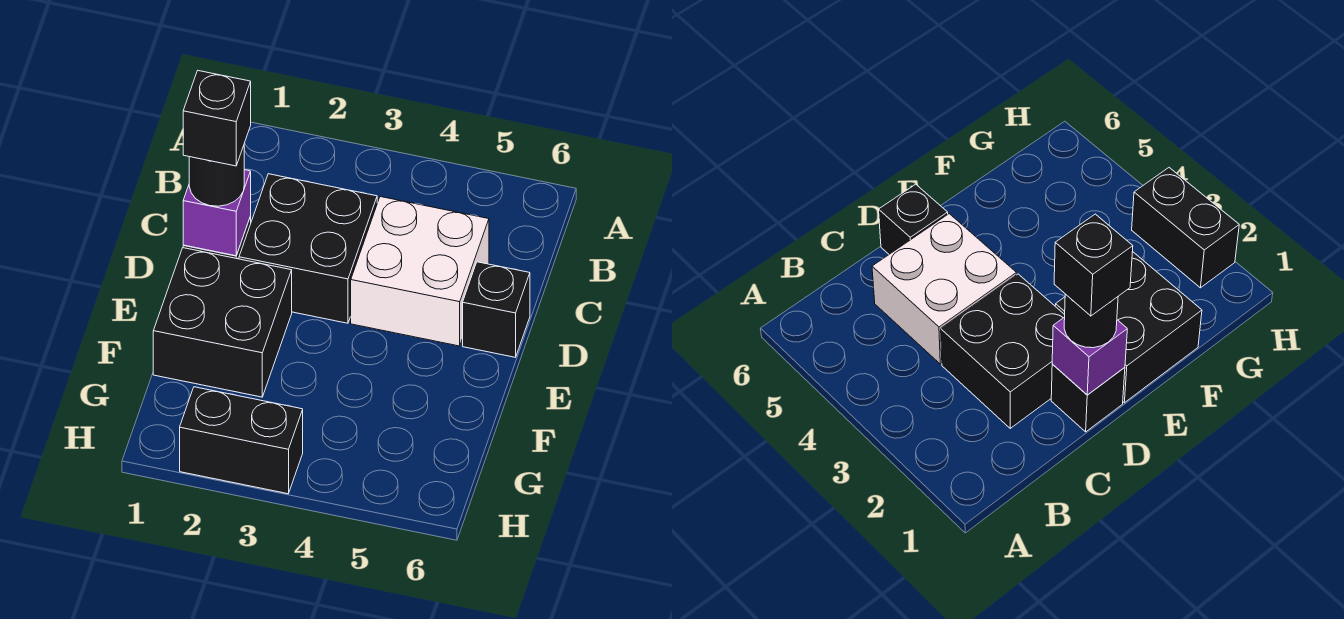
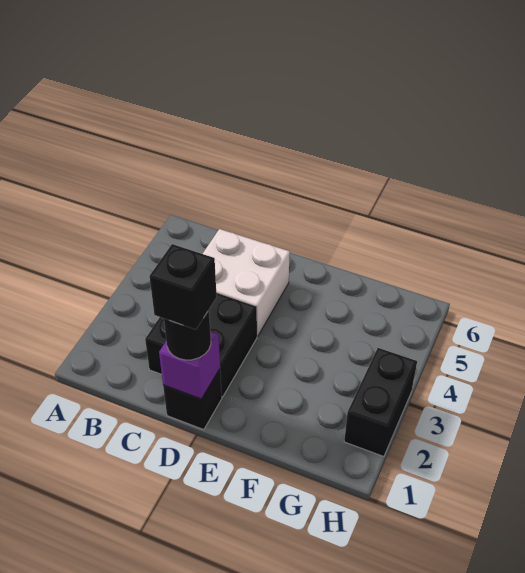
black brick D6 level 1 -> none
black brick E1:F2 level 1 -> none

